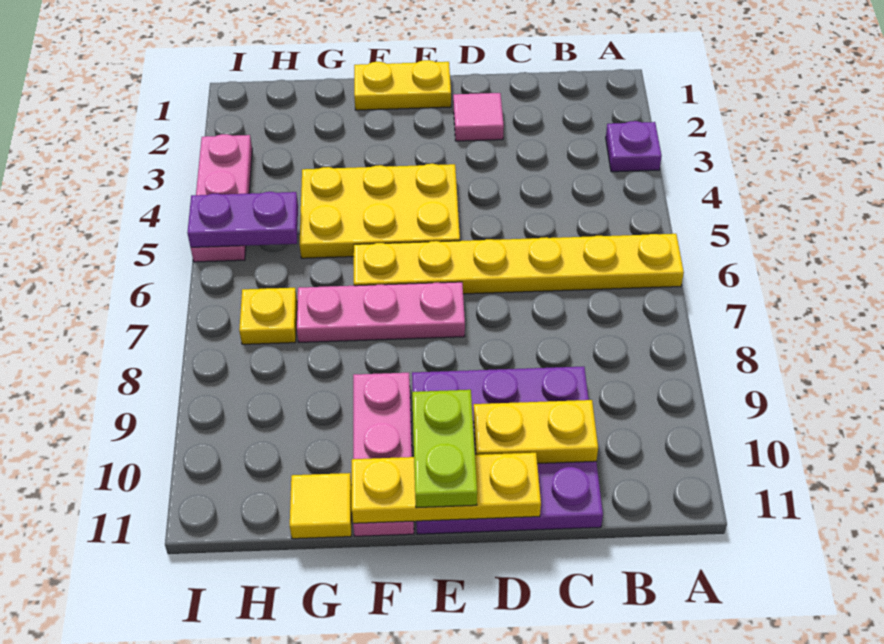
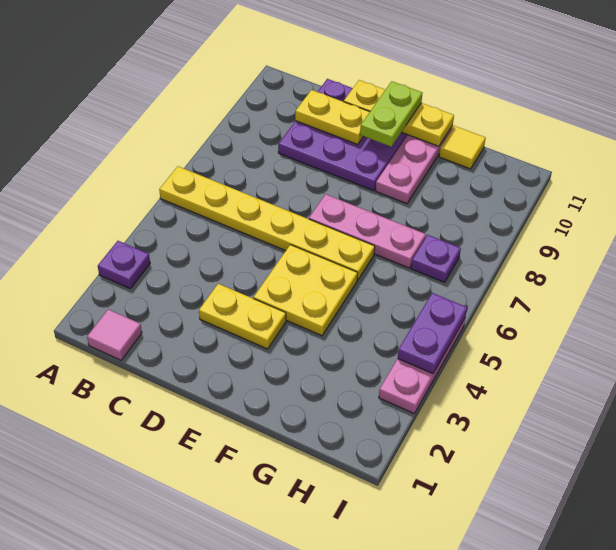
pink tile D2 level 1 -> pink tile B1 level 1
yellow plate E1:F1 level 1 -> yellow plate D3:E3 level 1
yellow plate E4:G5 level 1 -> yellow plate E4:F5 level 1
purple plate H5:I5 level 2 -> purple plate I4:I5 level 2
yellow plate H7 level 1 -> purple plate H7 level 1

